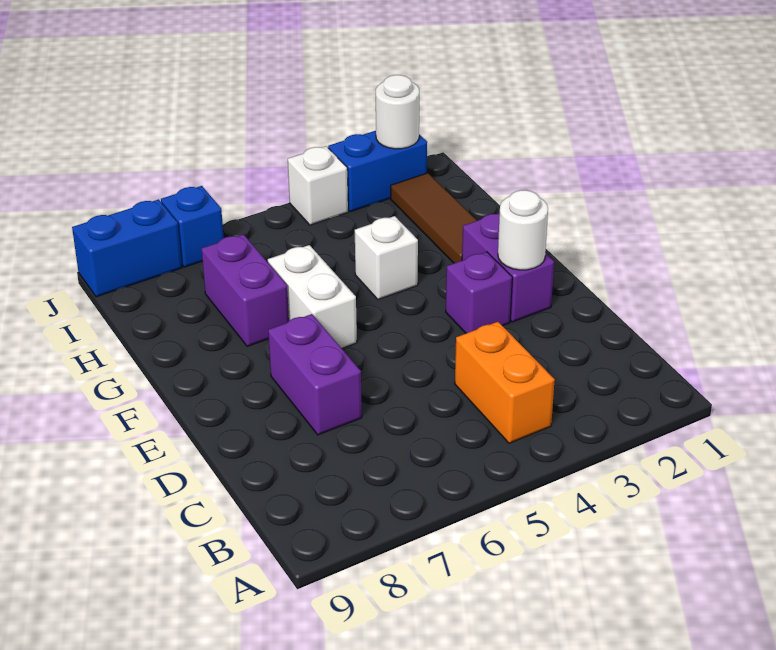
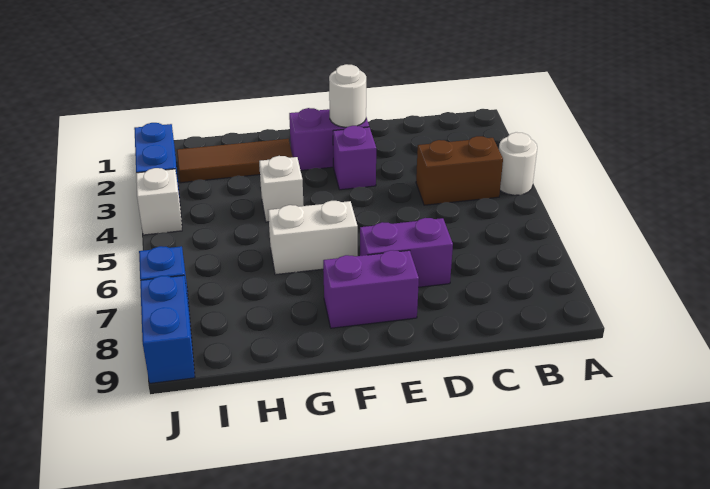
orange brick B4:C4 level 1 -> brown brick B4:C4 level 1
purple brick G7:H7 level 1 -> purple brick E8:F8 level 1
white round brick J2 level 2 -> white round brick A4 level 1

